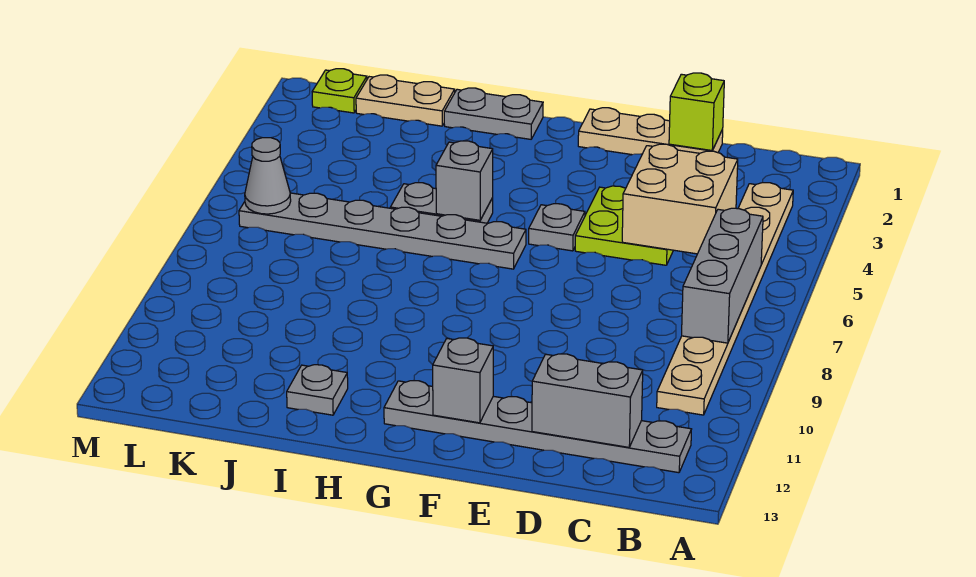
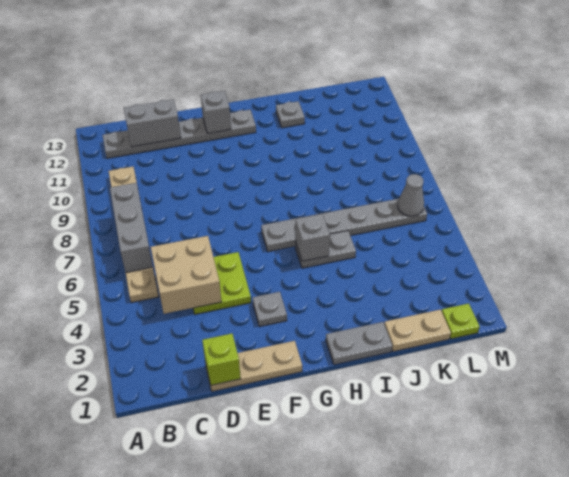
tan plate B3:B10 level 1 -> tan plate B5:B10 level 1
grey plate F5 level 1 -> grey plate F3 level 1

